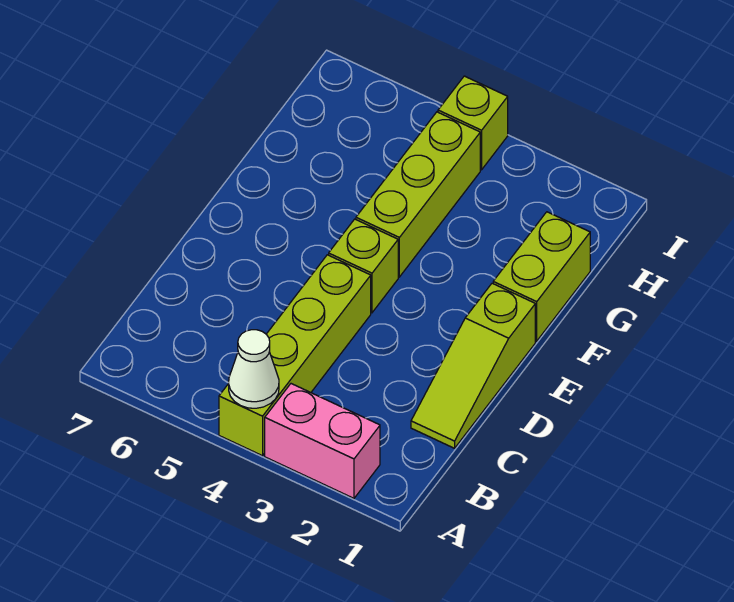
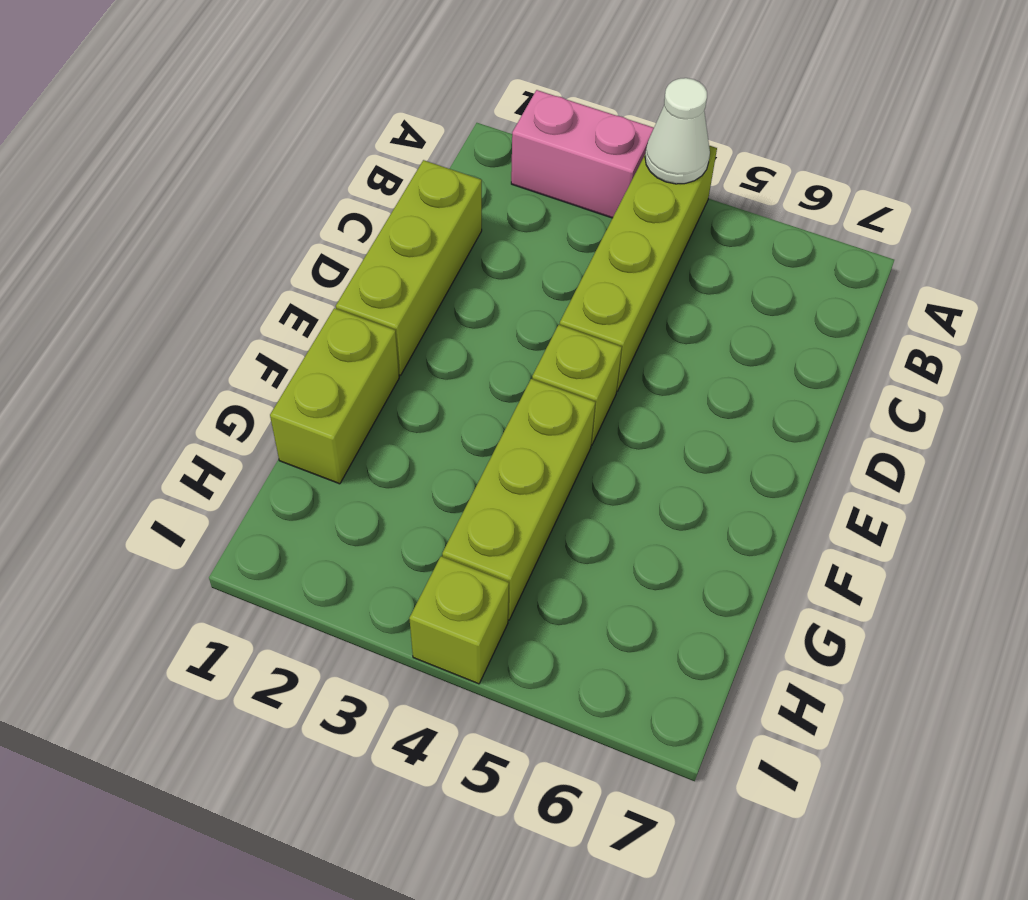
lime slope C1:E1 level 1 top E -> lime brick C1:E1 level 1

